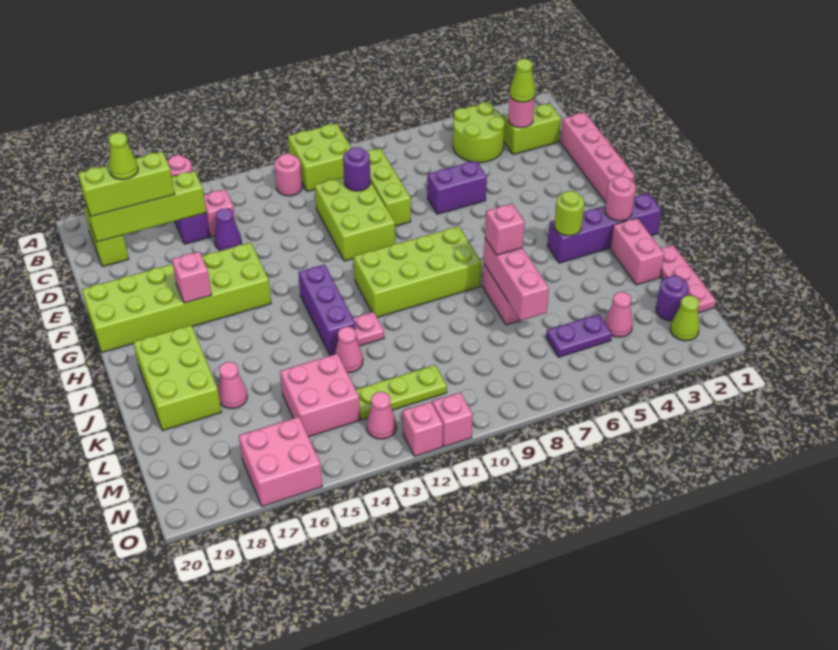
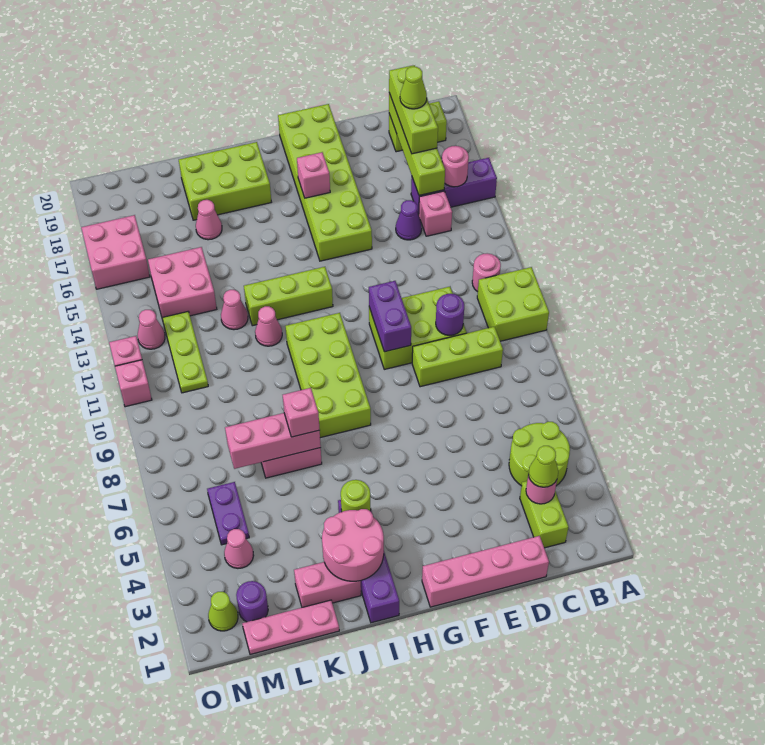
purple brick E6:E7 level 1 -> purple brick F10:F11 level 2
purple brick H13:J13 level 1 -> lime brick H13:J13 level 1
pink round brick I2 level 2 -> pink round brick I2:J3 level 2
pink plate J12 level 1 -> pink cone J12 level 1

